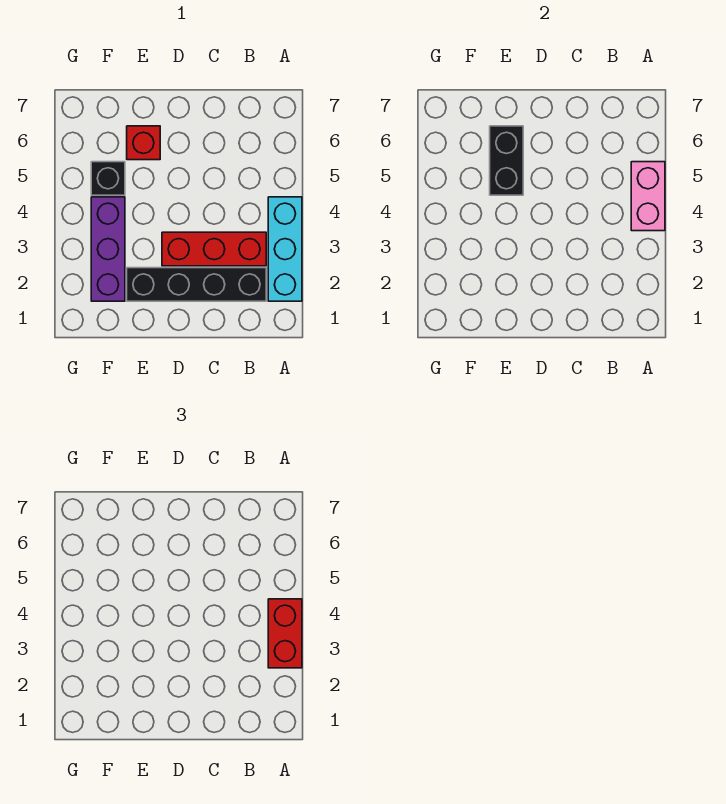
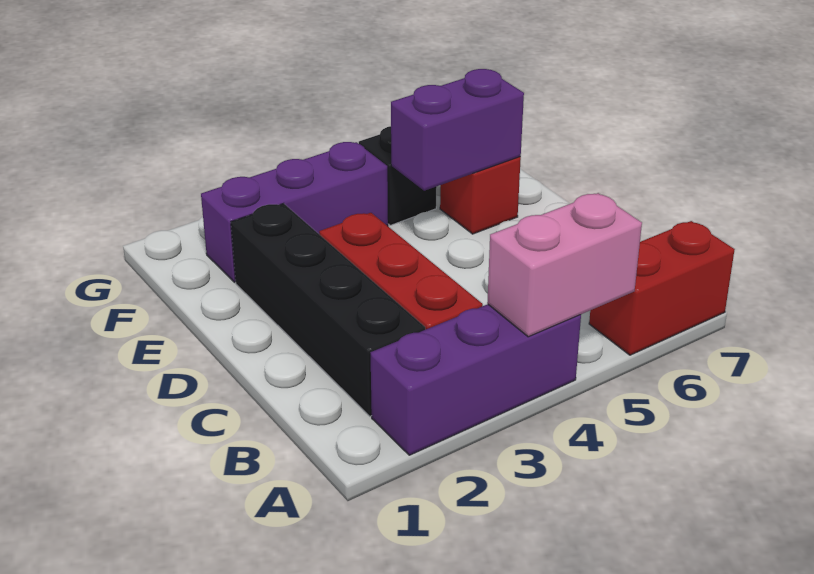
cyan brick A2:A4 level 1 -> purple brick A2:A4 level 1
red brick A3:A4 level 3 -> red brick A6:A7 level 1
black brick E5:E6 level 2 -> purple brick E5:E6 level 2

